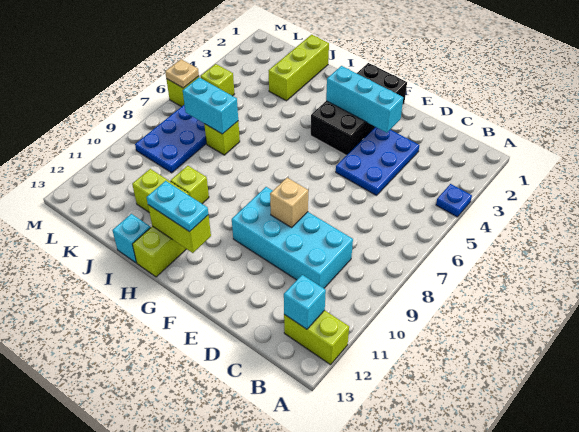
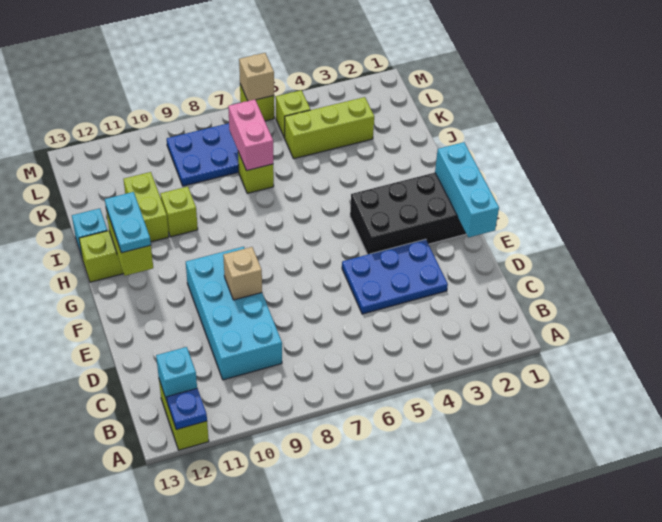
blue plate A4 level 1 -> blue plate A12 level 2
cyan brick E3:G3 level 2 -> cyan brick E1:G1 level 2
lime brick J1:J3 level 1 -> lime brick K3:K5 level 1
cyan brick J7:K7 level 2 -> pink brick J7:K7 level 2
tan plate M6 level 2 -> tan brick M6 level 2

